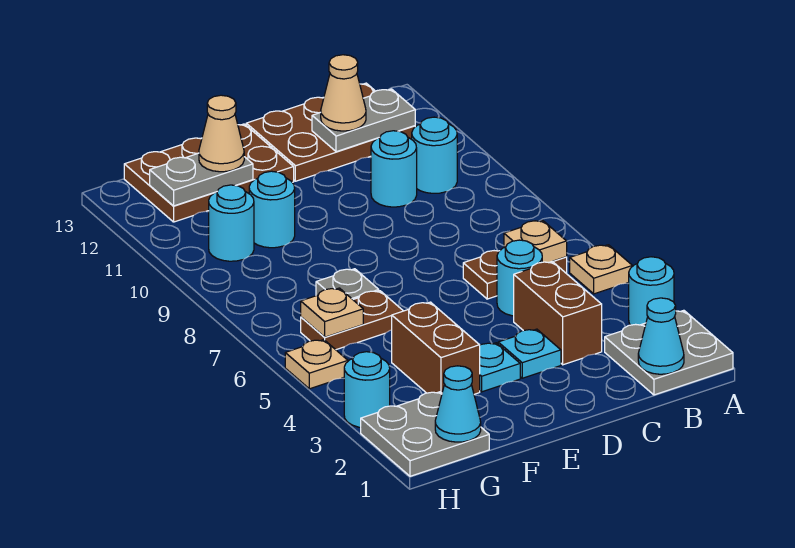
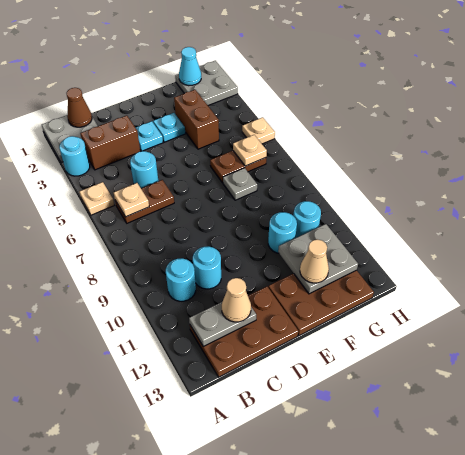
cyan cone B1 level 2 -> brown cone B1 level 2
brown brick C3:C4 level 1 -> brown brick B3:C3 level 1
grey plate F12:G12 level 2 -> grey plate F11:G12 level 2
cyan round brick H3 level 1 -> none

